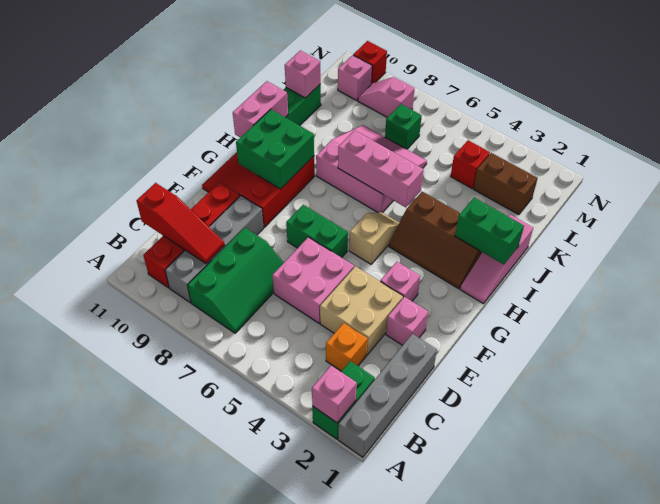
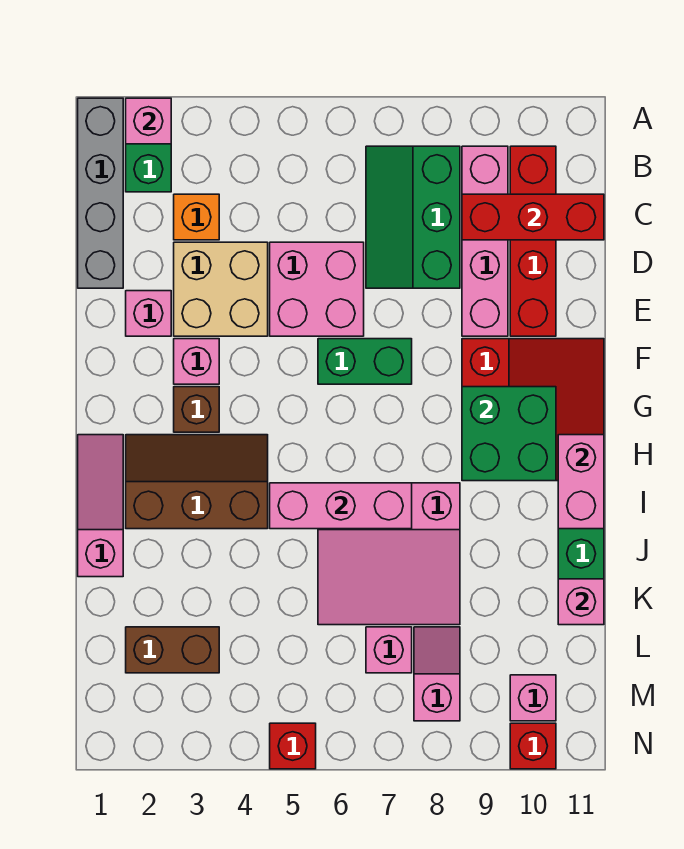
grey brick B9:E9 level 1 -> pink brick B9:E9 level 1
red slope C9:C11 level 2 top 11 -> red brick C9:C11 level 2
none -> brown brick G3 level 1
tan slope G5:H5 level 1 top G -> none
green brick I1:I2 level 2 -> none
red brick L4 level 1 -> red brick N5 level 1
green brick L7 level 1 -> pink brick L7 level 1
pink slope M8:M9 level 1 top 8 -> pink slope L8:M8 level 1 top M

